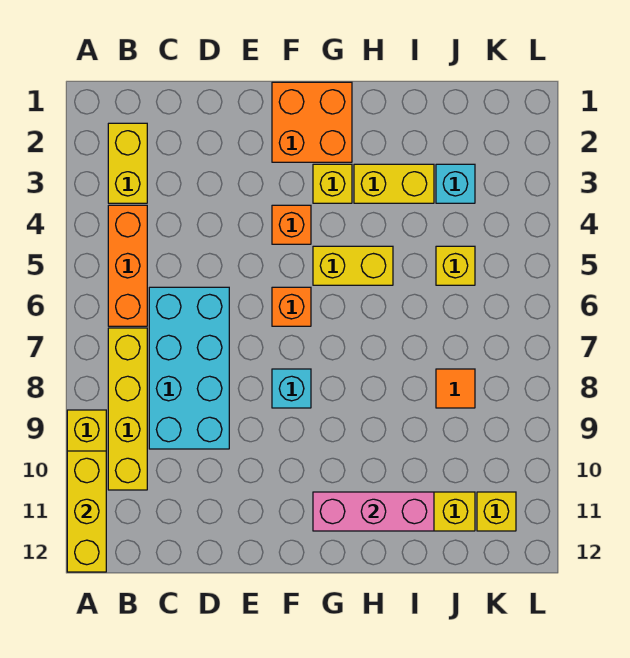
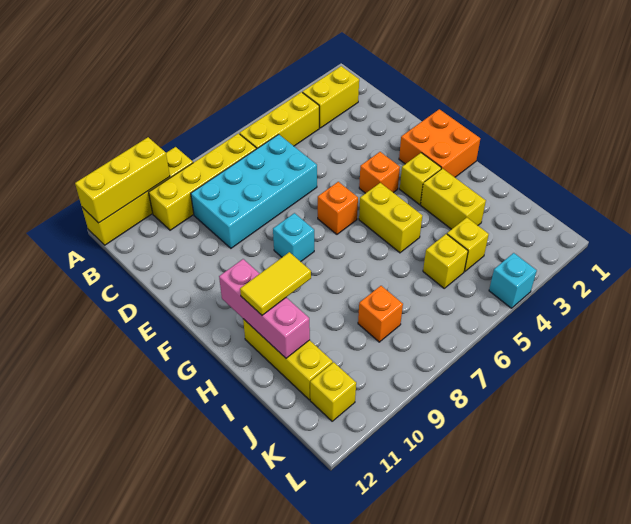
orange brick B4:B6 level 1 -> yellow brick B4:B6 level 1
none -> yellow tile H10:H11 level 3
cyan brick J3 level 1 -> cyan brick L4 level 1
none -> yellow brick J4 level 1
orange tile J8 level 1 -> orange brick J8 level 1

